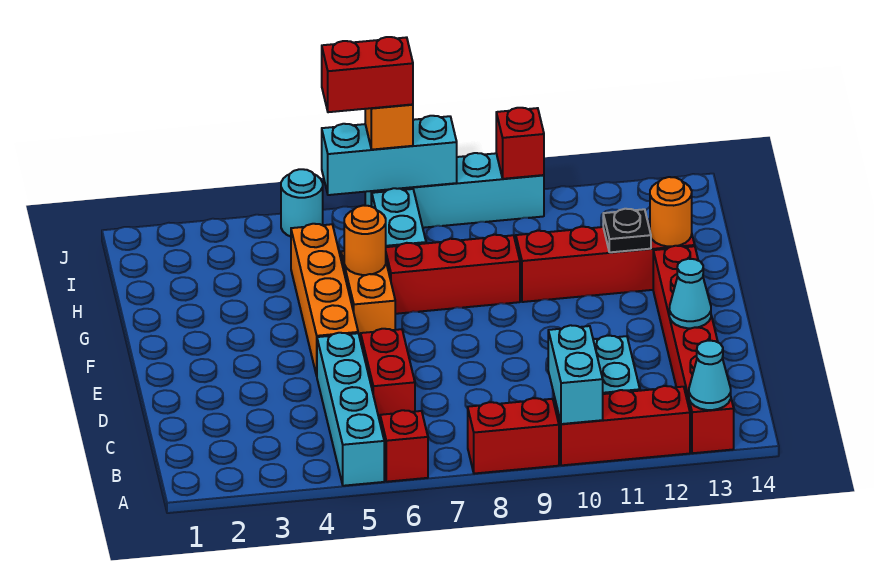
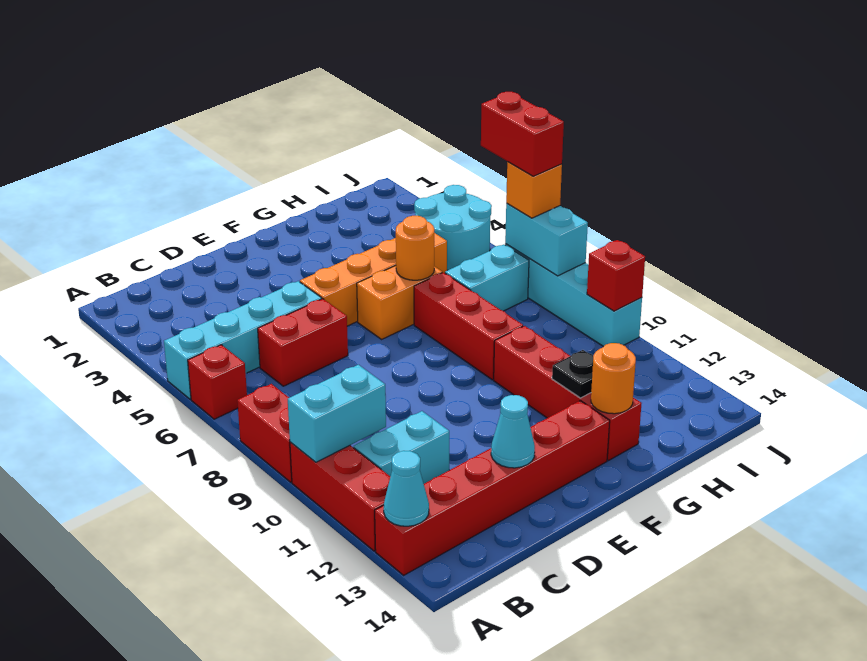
cyan round brick J5 level 1 -> cyan round brick I4:J5 level 1
cyan brick J6:J8 level 2 -> cyan brick J7:J8 level 2

